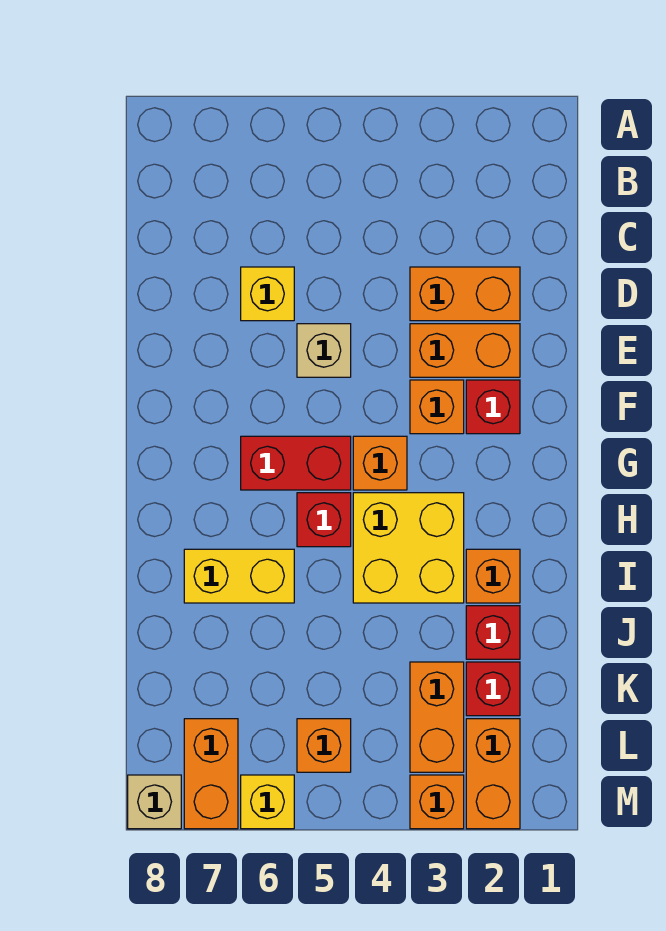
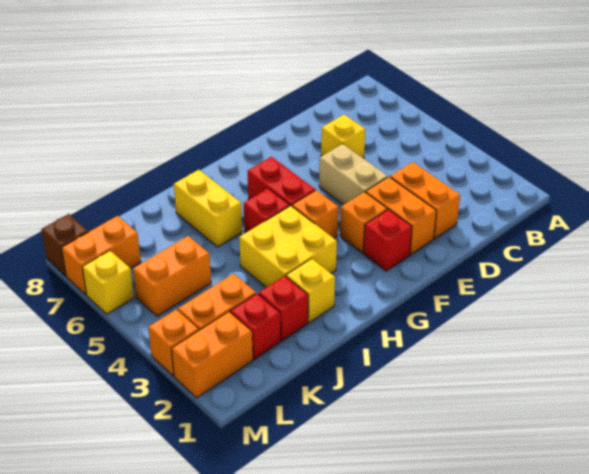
tan brick E5 level 1 -> tan brick E4:E5 level 1
orange brick I2 level 1 -> yellow brick I2 level 1
orange brick L5 level 1 -> orange brick K5:L5 level 1
tan brick M8 level 1 -> brown brick M8 level 1

